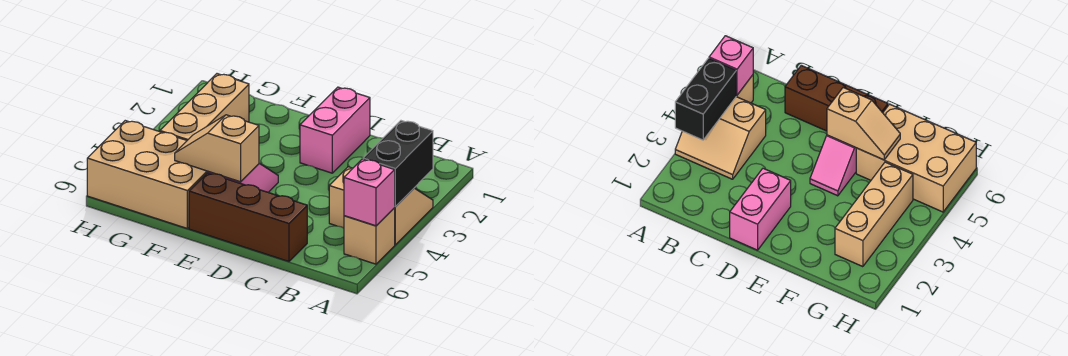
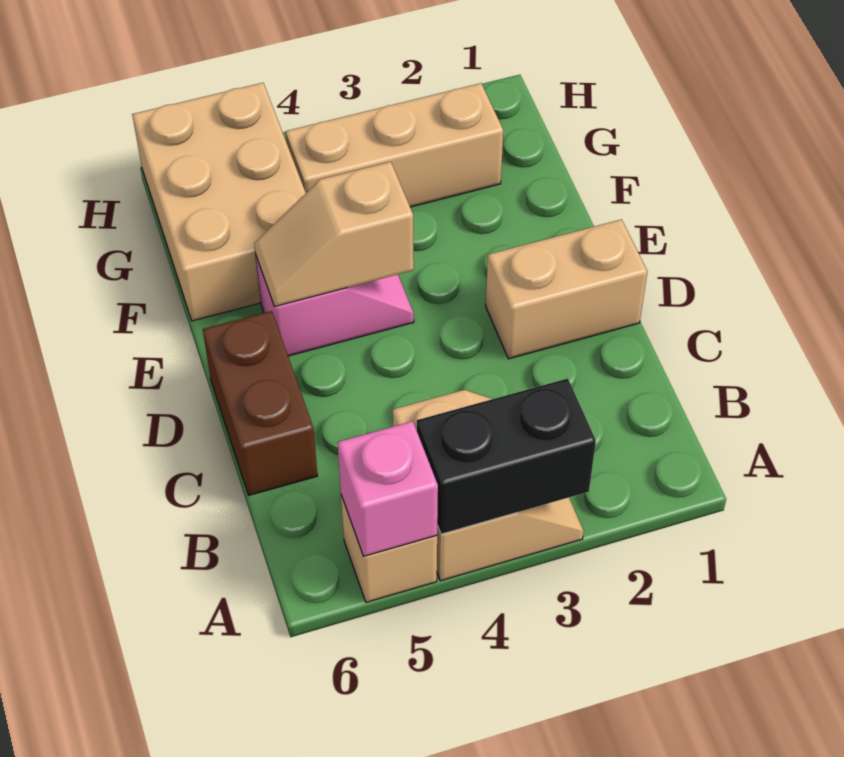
brown brick C6:E6 level 1 -> brown brick C6:D6 level 1
pink brick D1:D2 level 1 -> tan brick D1:D2 level 1
tan slope E5:F5 level 2 top E -> tan slope E4:E5 level 2 top 4

